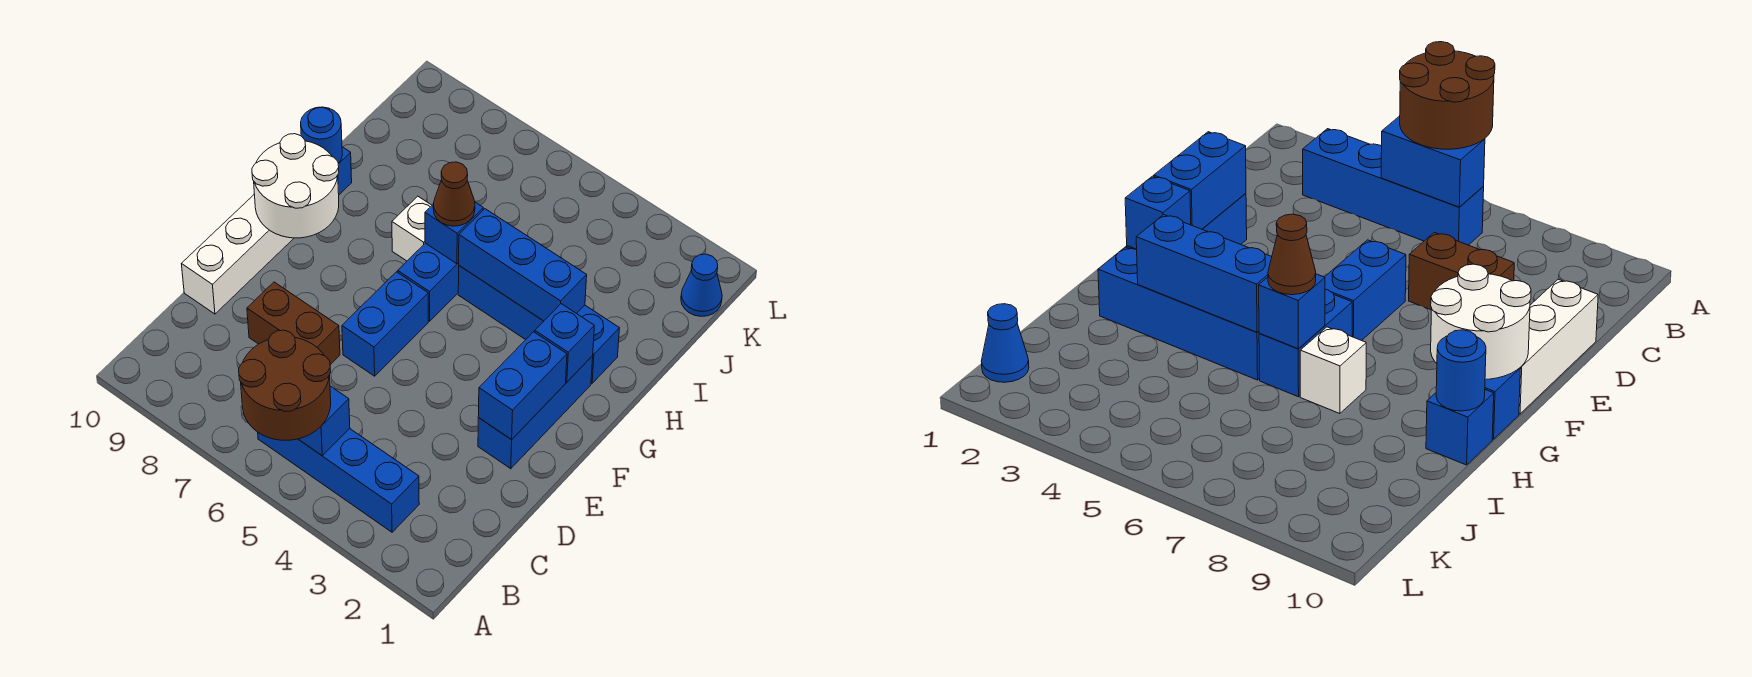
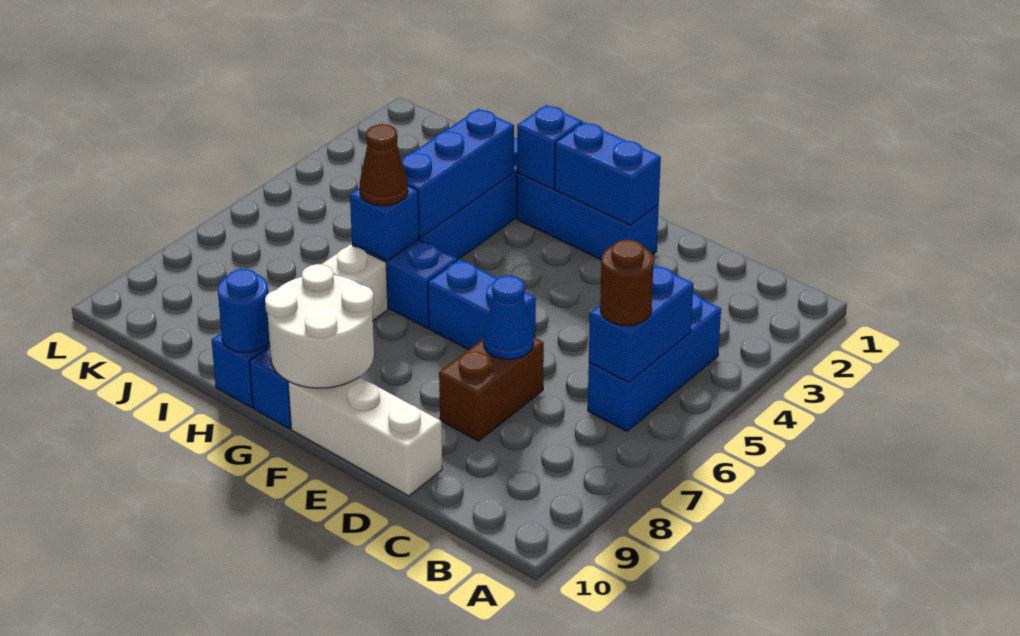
brown round brick A5:B6 level 3 -> brown round brick B6 level 3
blue brick B3:B6 level 1 -> blue brick B4:B6 level 1
blue cone K1 level 1 -> blue cone D7 level 2

